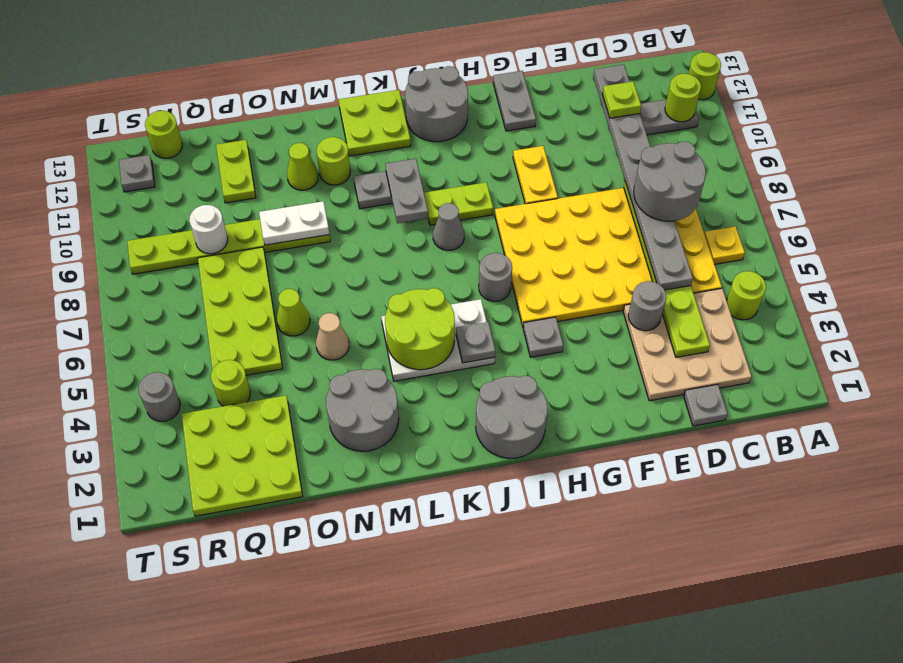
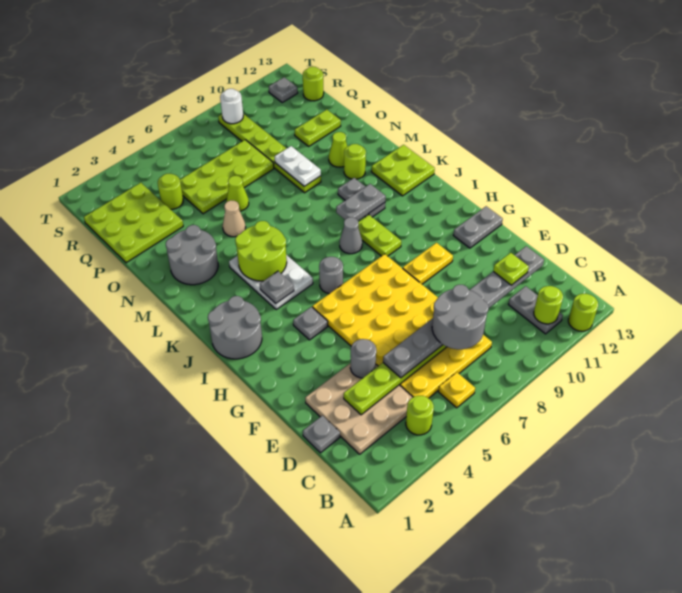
grey round brick I12:J13 level 1 -> none
white round brick Q9 level 2 -> white round brick S9 level 2
grey round brick S4 level 1 -> none

